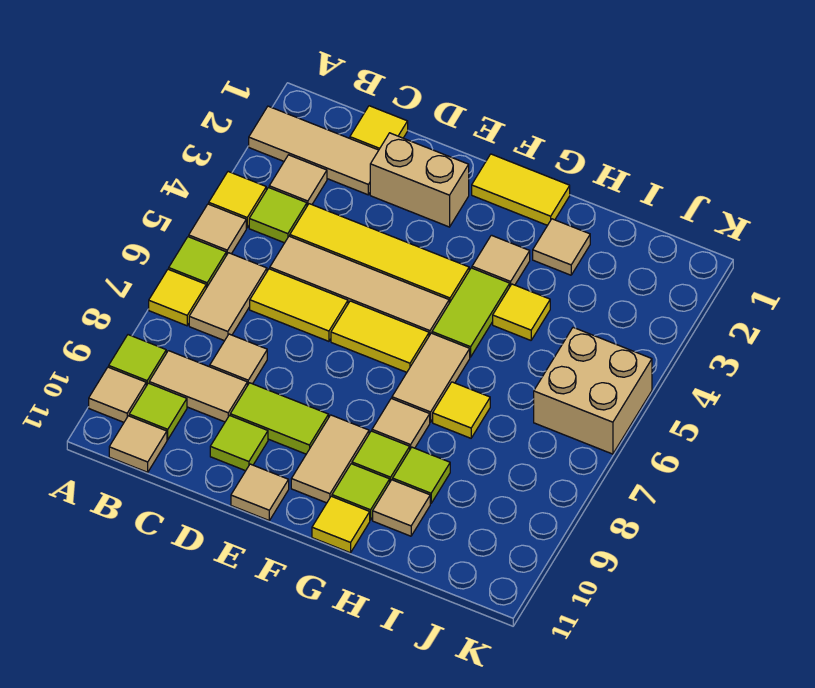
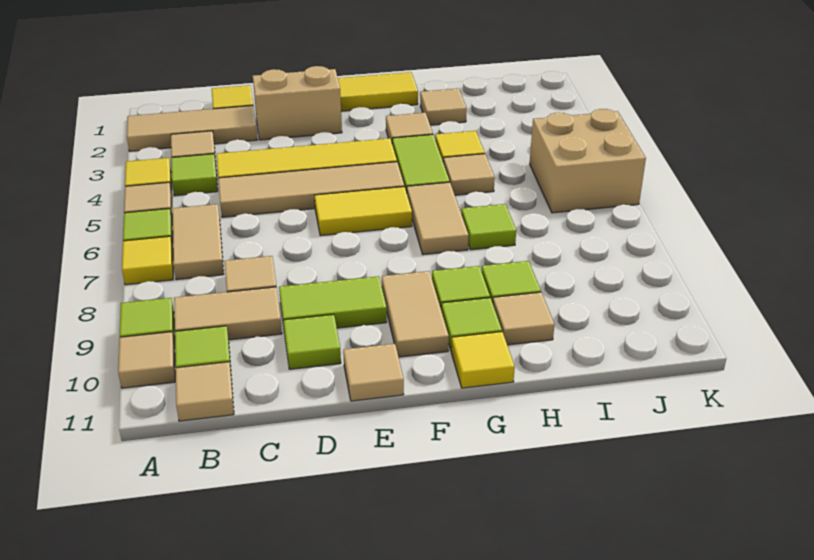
yellow tile C6:D6 level 1 -> none
tan tile G8 level 1 -> tan tile H5 level 1
yellow tile H7 level 1 -> lime tile H7 level 1

